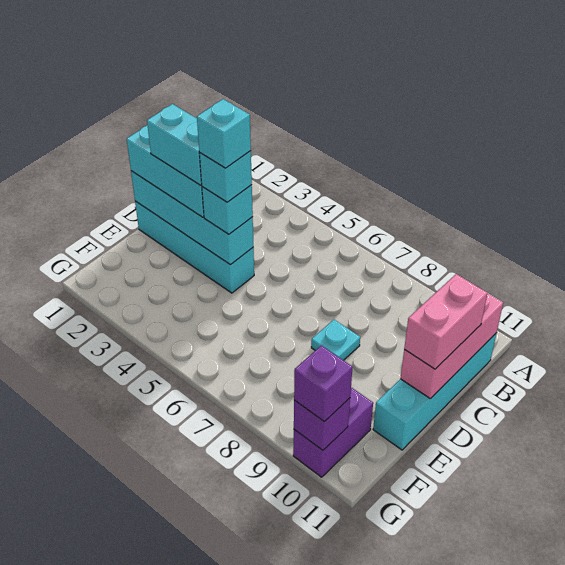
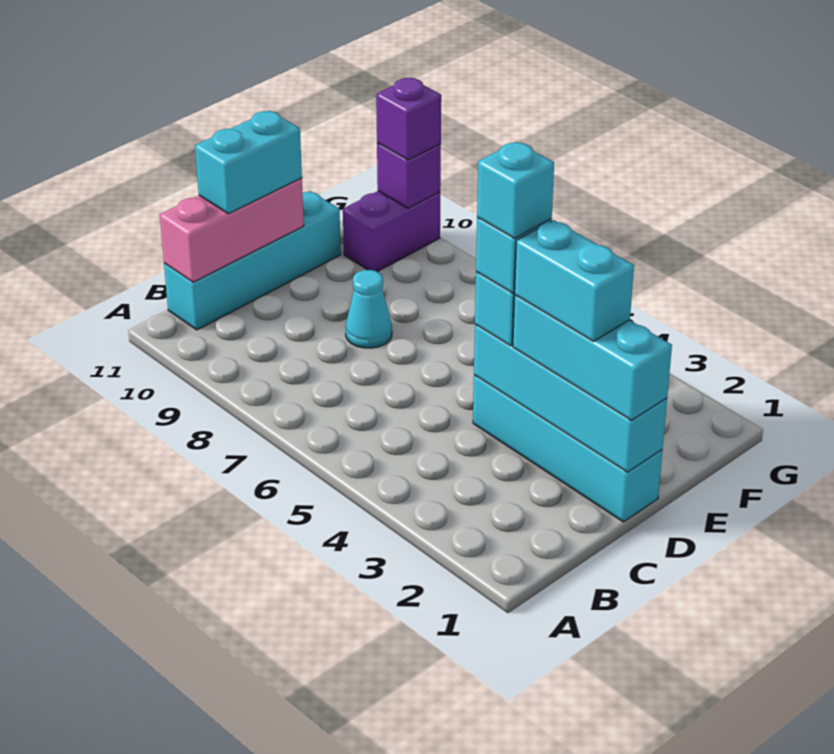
pink brick C11:D11 level 3 -> cyan brick C11:D11 level 3
cyan plate D8 level 1 -> cyan cone D8 level 1

